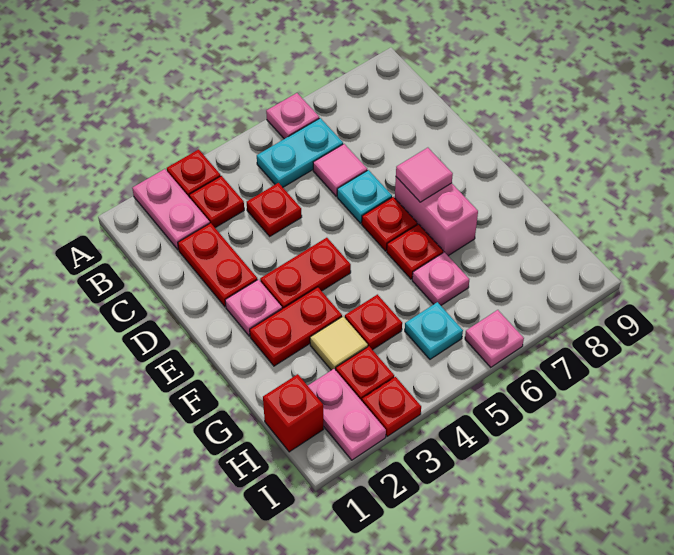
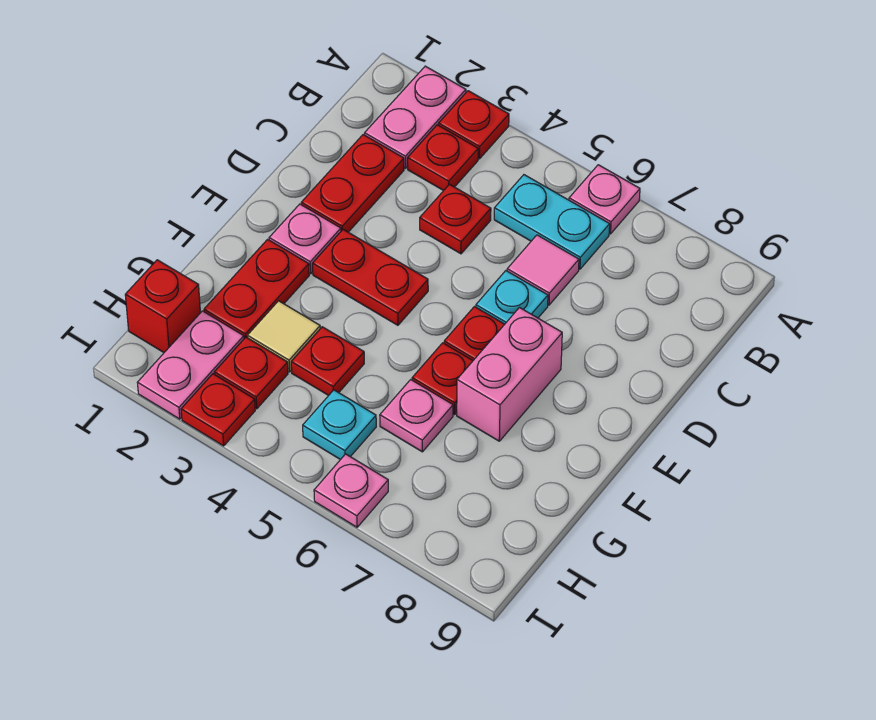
pink tile E7 level 2 -> none
red plate F2:F3 level 1 -> red plate F2:G2 level 1

